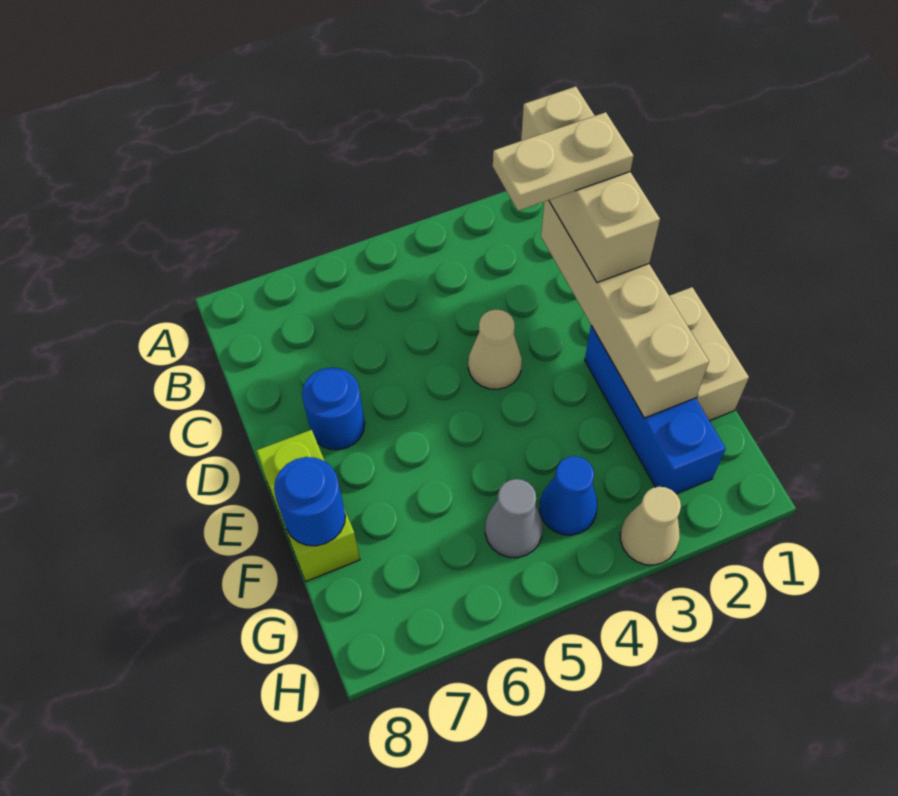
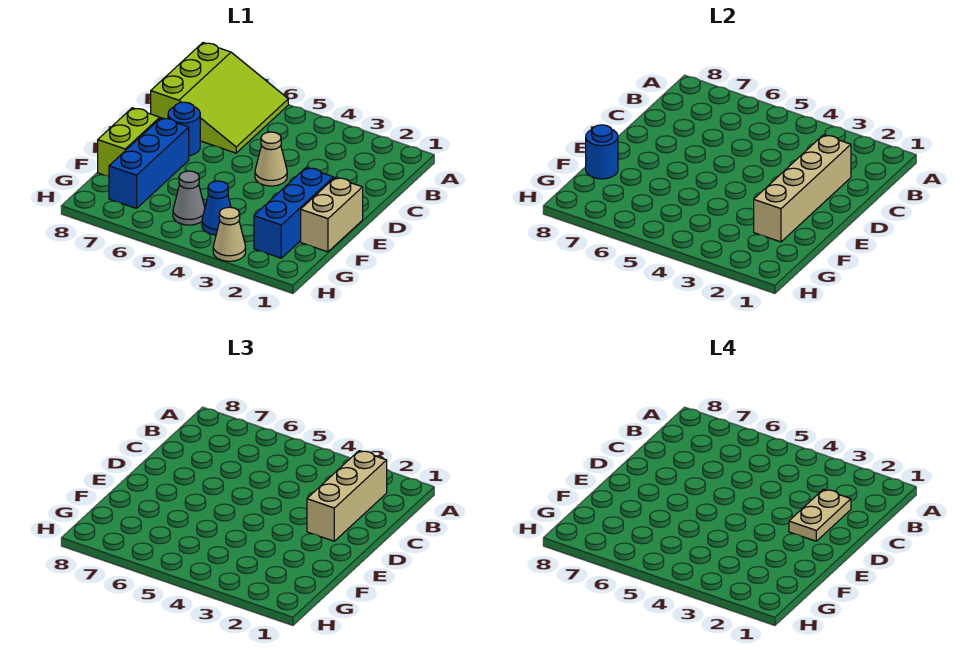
none -> lime slope A6:C8 level 1 top 8
tan plate C2:C3 level 4 -> tan plate C2:D2 level 4
none -> blue brick E7:G7 level 1

